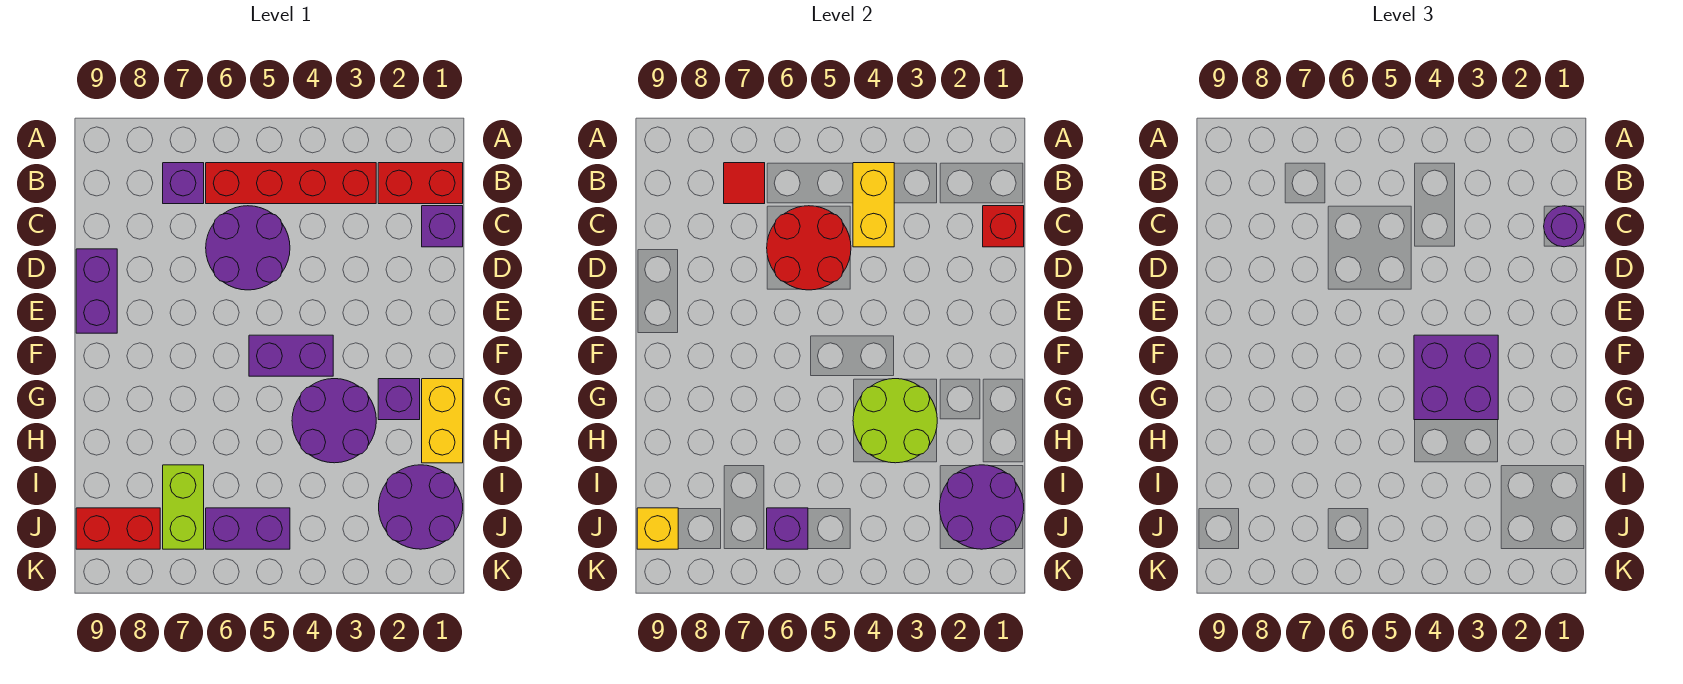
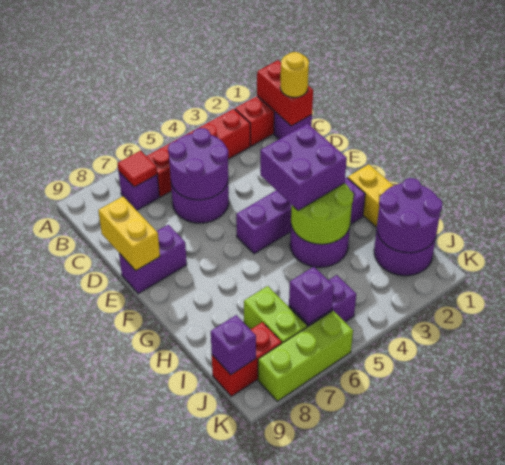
yellow brick B4:C4 level 2 -> yellow brick D9:E9 level 2
red brick C1 level 2 -> red brick B1:C1 level 2
purple round brick C1 level 3 -> yellow round brick C1 level 3
red round brick C5:D6 level 2 -> purple round brick C5:D6 level 2
purple brick D9:E9 level 1 -> purple brick E8:E9 level 1
yellow brick J9 level 2 -> purple brick J9 level 2
none -> lime brick K6:K8 level 1

